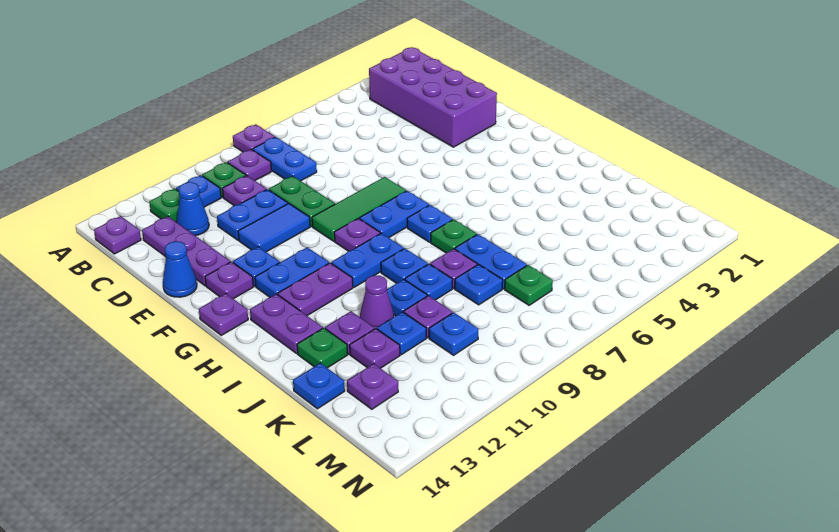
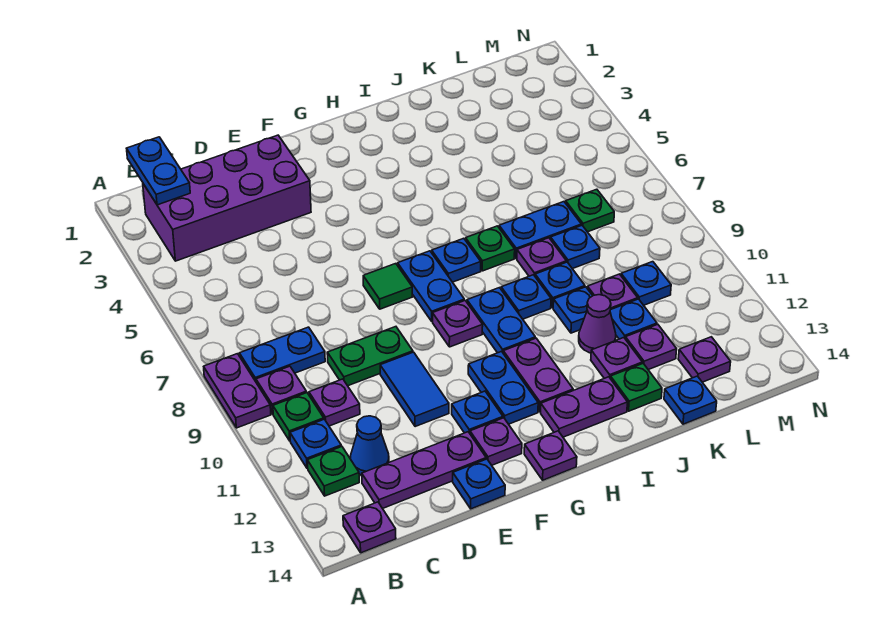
purple plate A8 level 1 -> purple plate A8:A9 level 1
blue plate D10:D11 level 1 -> blue plate B1:B2 level 2
blue cone E14 level 1 -> blue plate E14 level 1
green tile F7:F9 level 1 -> green tile F7 level 1

